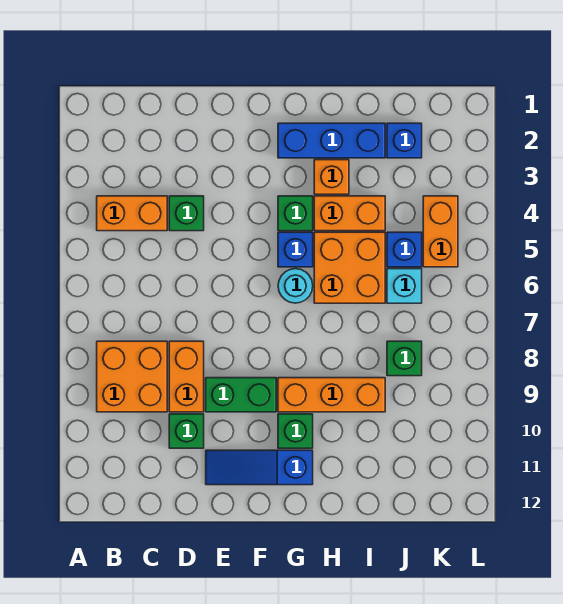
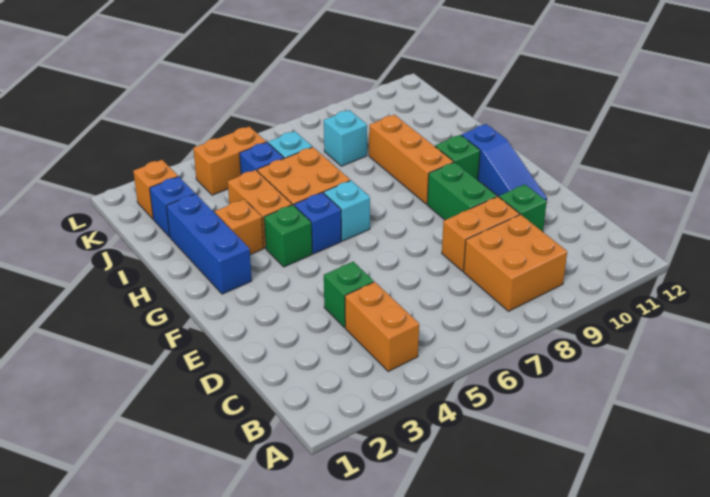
cyan round brick G6 level 1 -> cyan brick G6 level 1
green brick J8 level 1 -> cyan brick J8 level 1
none -> orange brick K2 level 1

